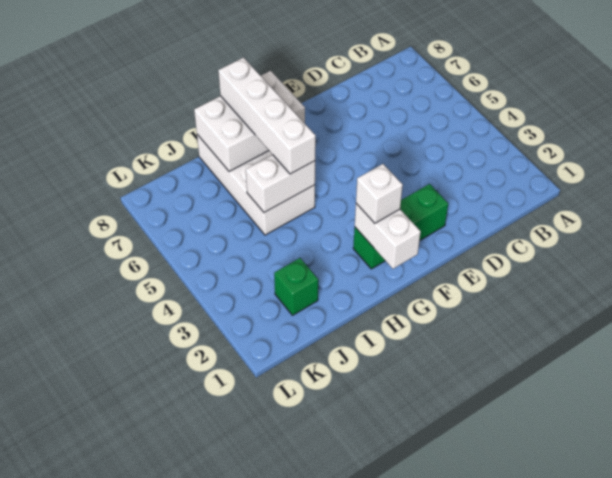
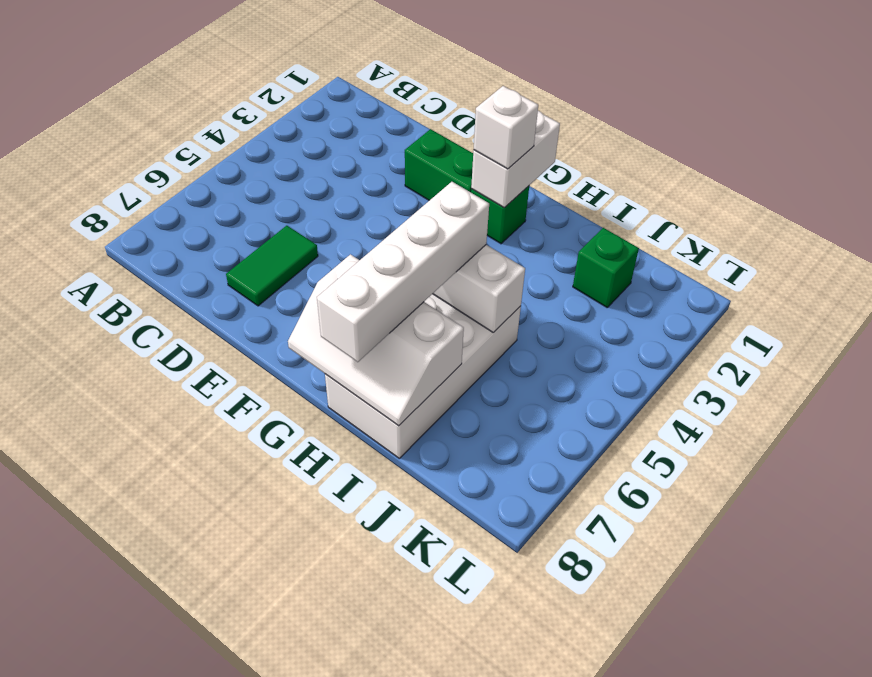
none -> green tile D6:D7 level 1
white brick G7:I8 level 2 -> white slope G7:I8 level 2 top 7

